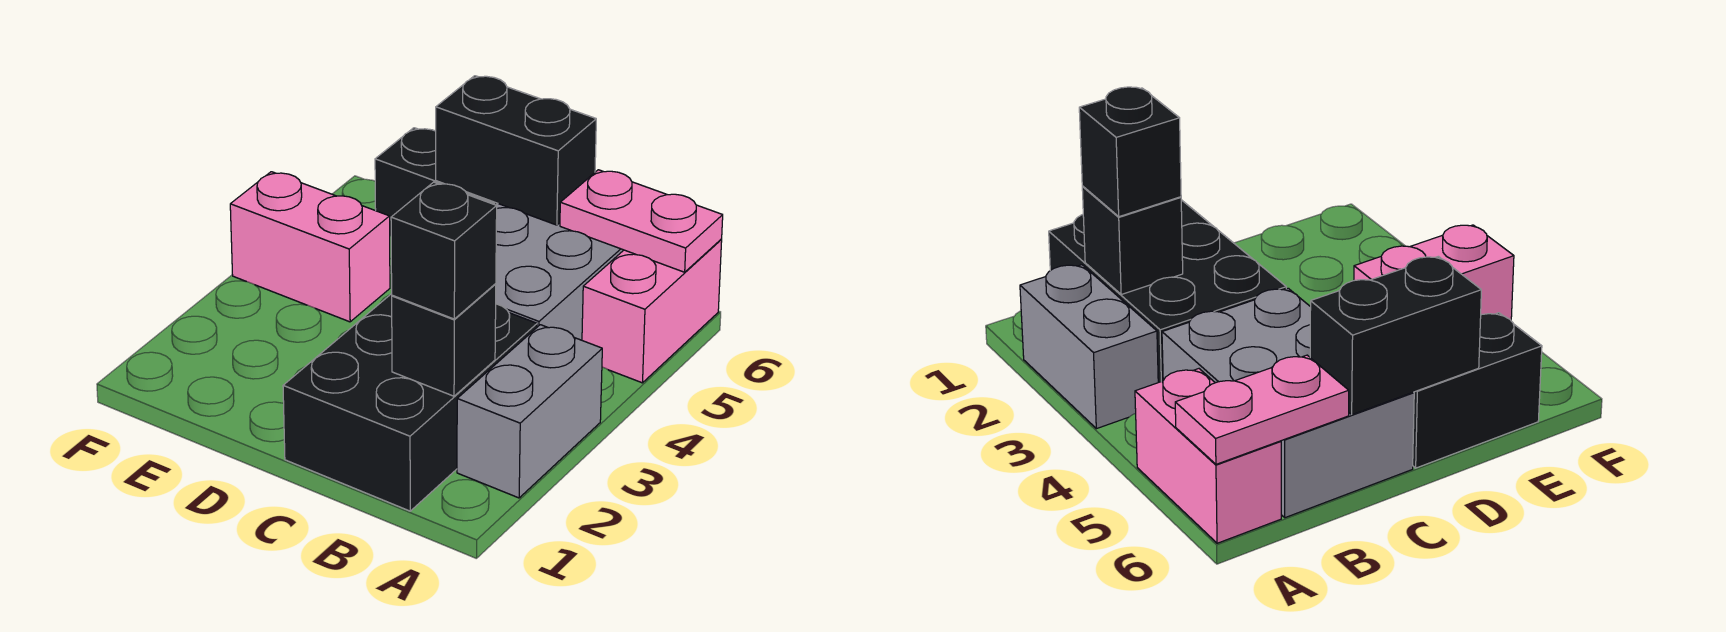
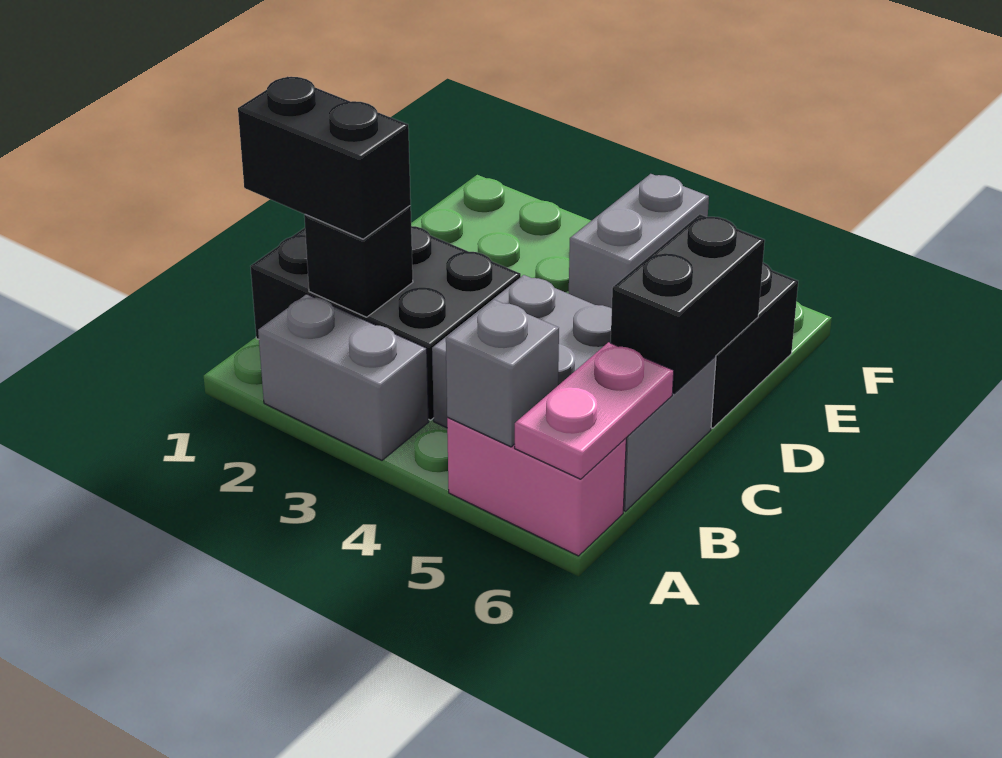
none -> grey brick A5 level 2
black brick B2 level 3 -> black brick B1:B2 level 3
pink brick E4:F4 level 1 -> grey brick E4:F4 level 1

